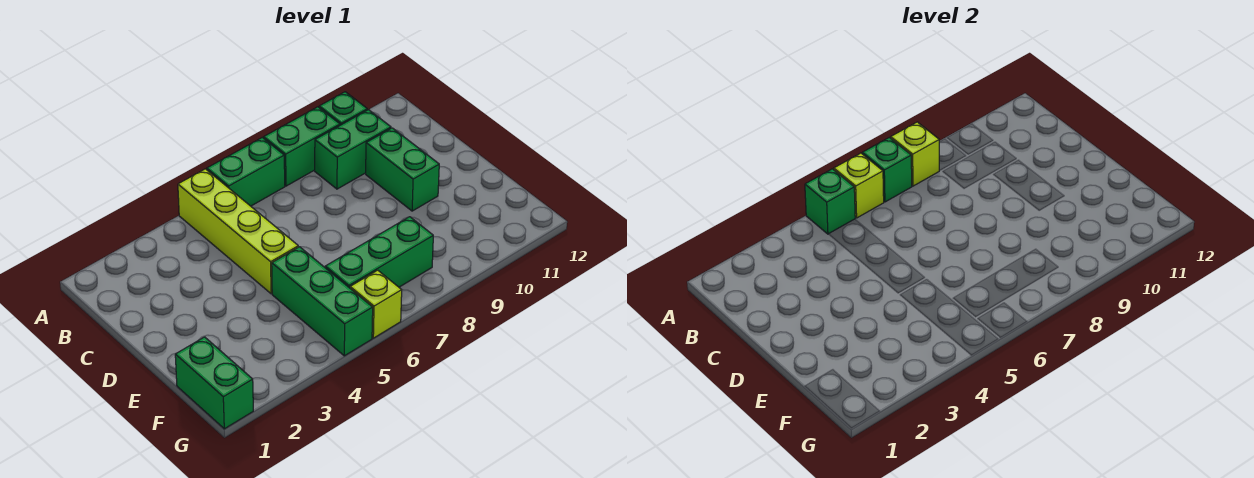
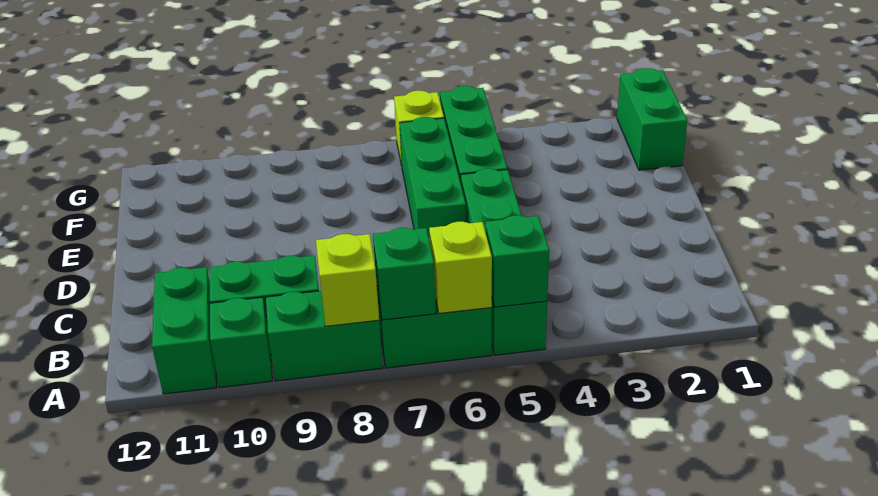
lime brick A5:D5 level 1 -> green brick A5:D5 level 1
green brick C10:D10 level 1 -> green brick A11:B11 level 1
green brick F6:F8 level 1 -> green brick D6:F6 level 1

